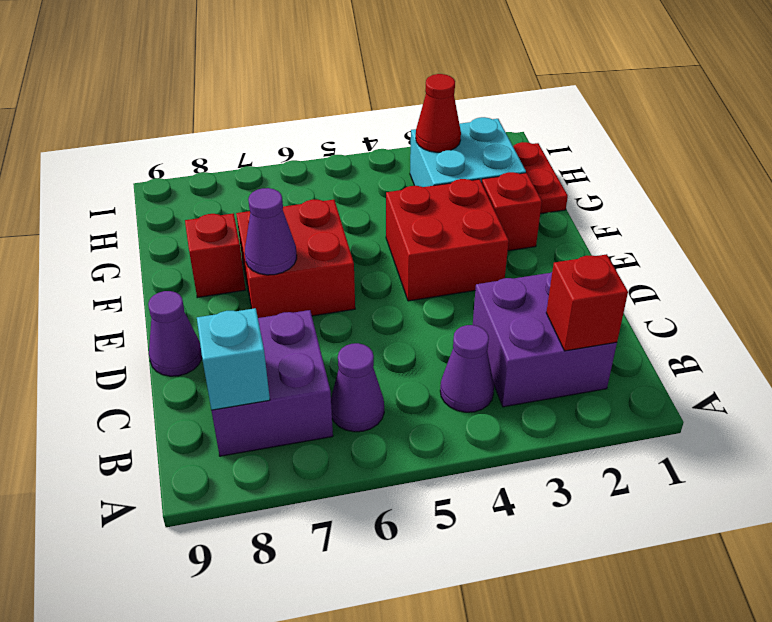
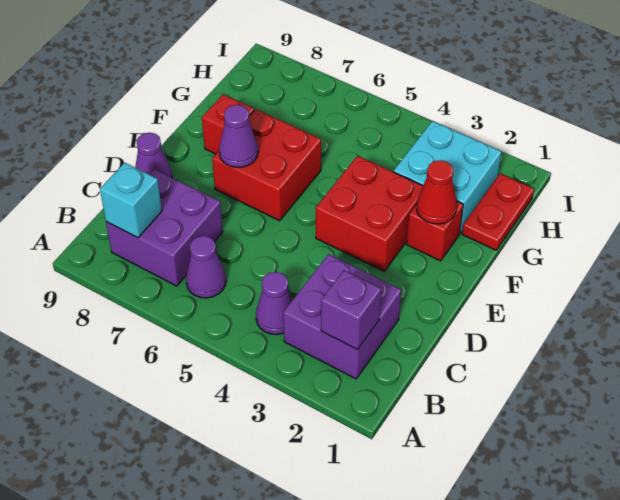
red brick B2 level 2 -> purple brick B2 level 2
red cone H3 level 2 -> red cone F2 level 2

